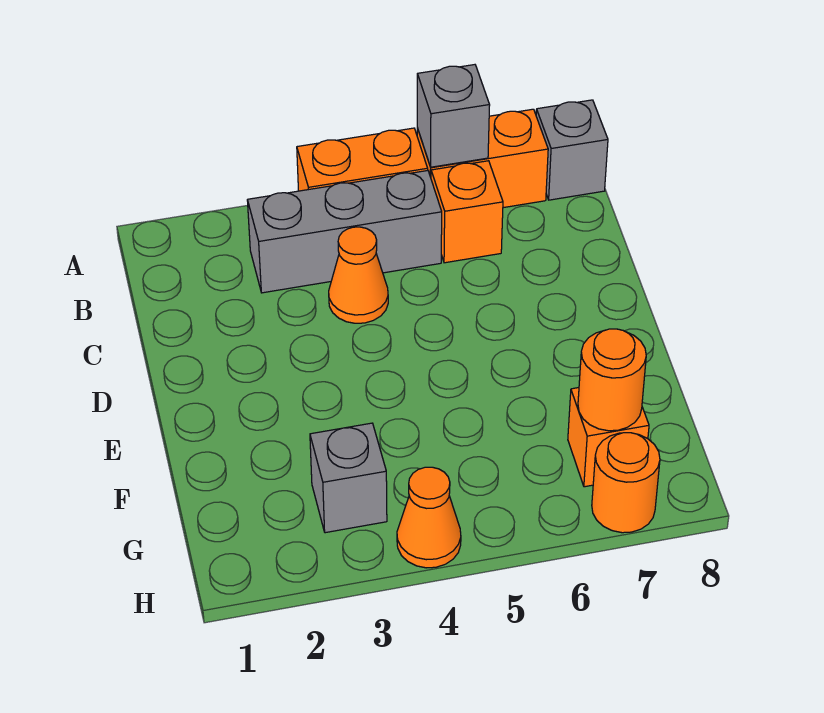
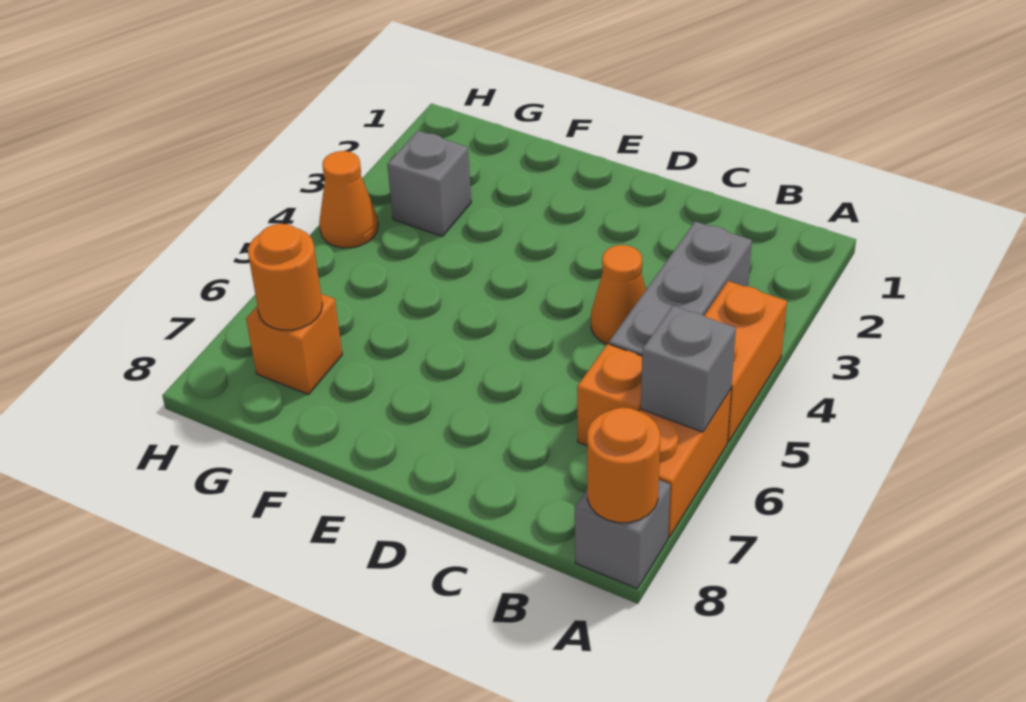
orange round brick H7 level 1 -> orange round brick A8 level 2

